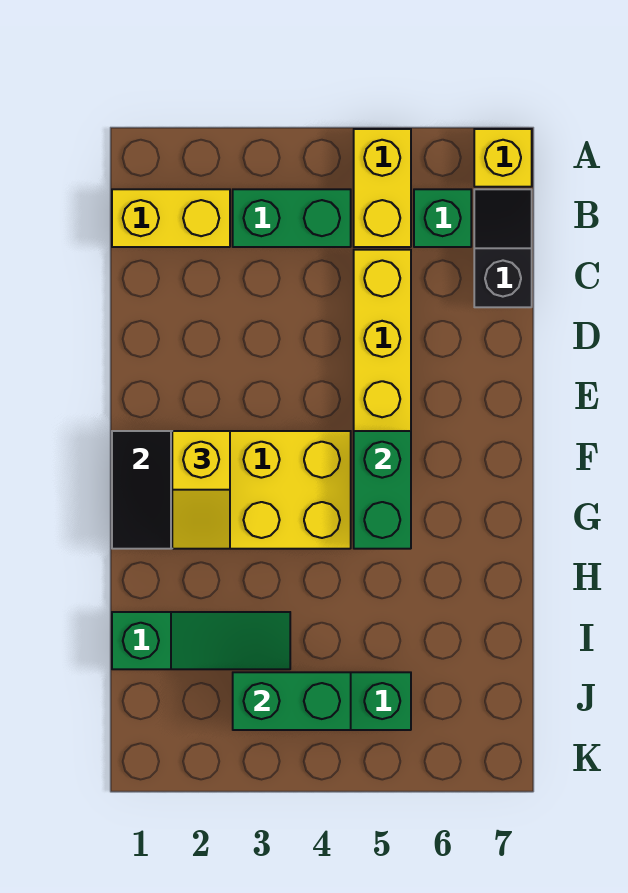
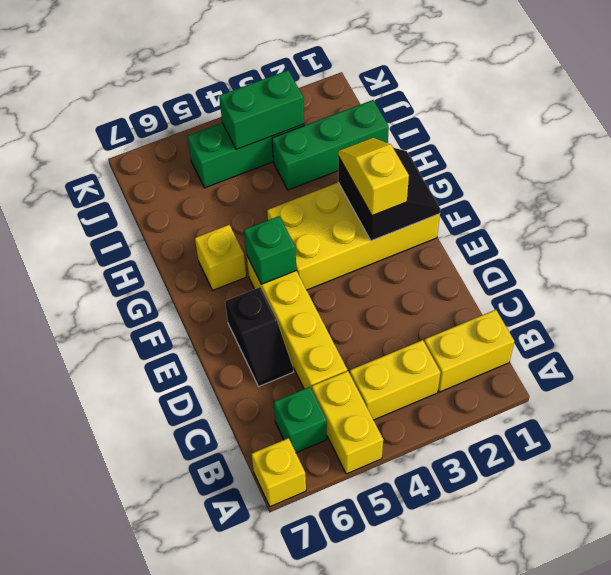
green brick B3:B4 level 1 -> yellow brick B3:B4 level 1
black slope B7:C7 level 1 top C -> black slope D6:E6 level 1 top E
green brick F5:G5 level 2 -> green brick F5 level 2
none -> yellow brick G6 level 1
green slope I1:I3 level 1 top 1 -> green brick I1:I3 level 1

